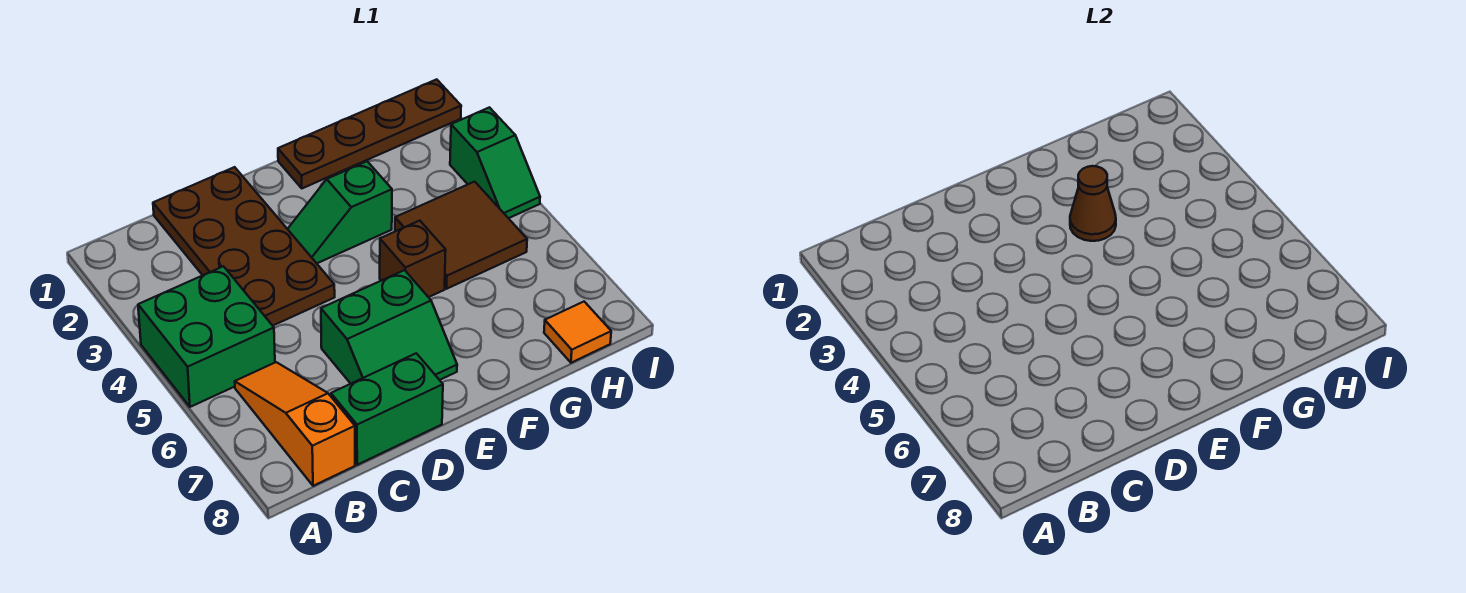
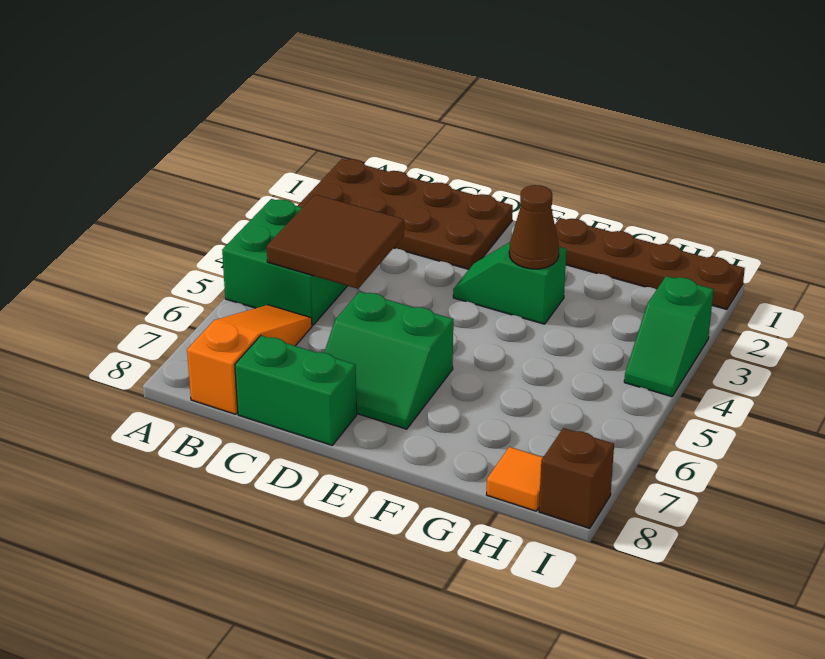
brown plate C1:D4 level 1 -> brown plate A1:D2 level 1
brown brick F5 level 1 -> brown brick I8 level 1
brown tile G4:H5 level 1 -> brown tile B4:C5 level 2

